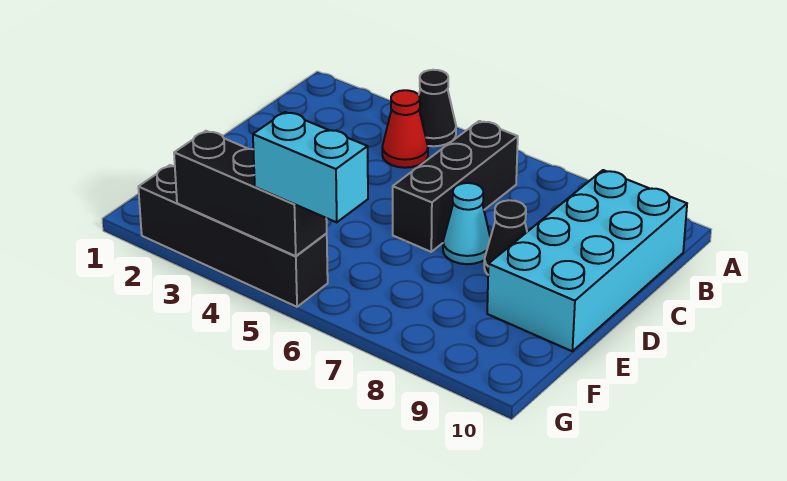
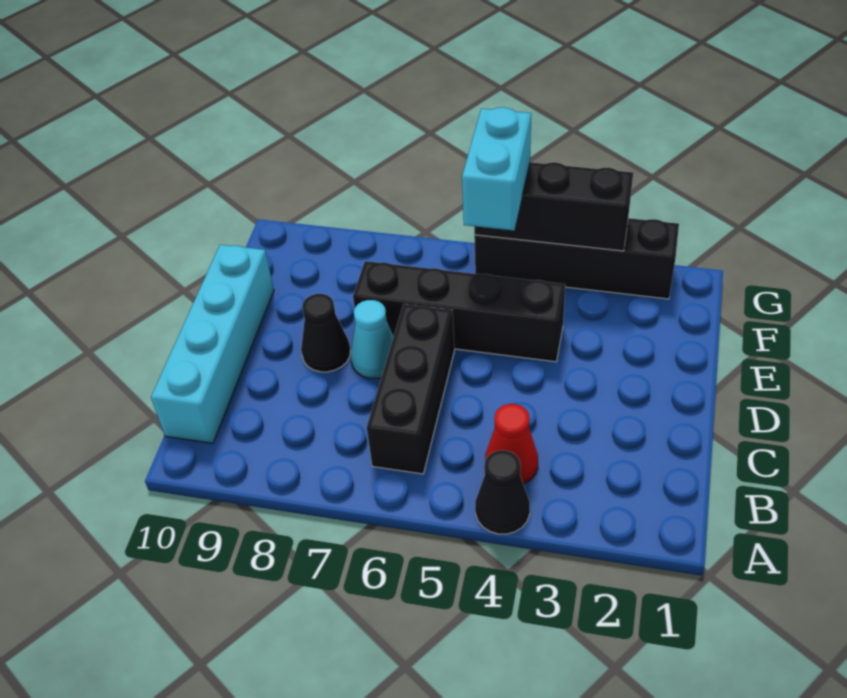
cyan brick B9:E10 level 1 -> cyan brick B10:E10 level 1
none -> black brick E4:E7 level 1
cyan brick G5:G6 level 3 -> cyan brick F5:G5 level 3

